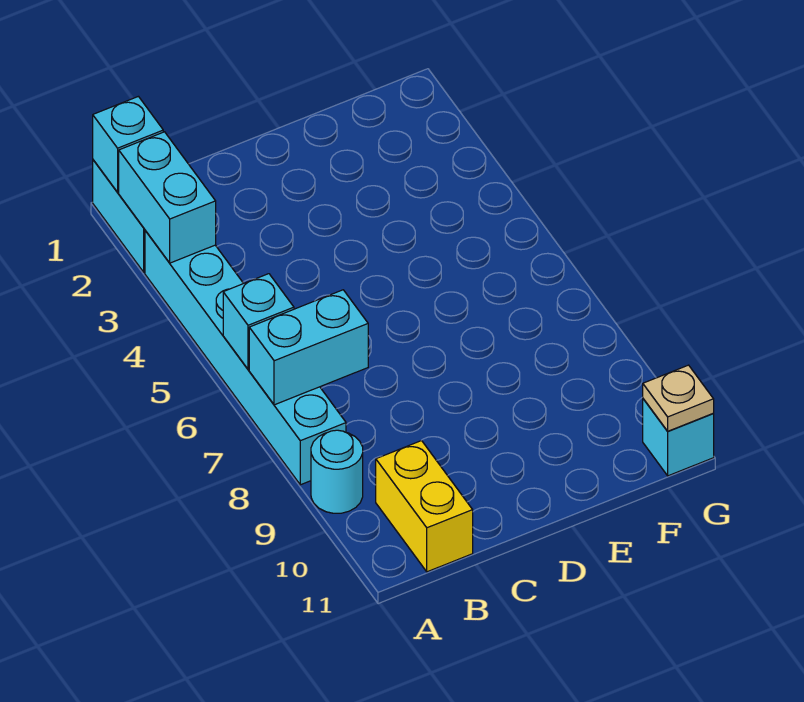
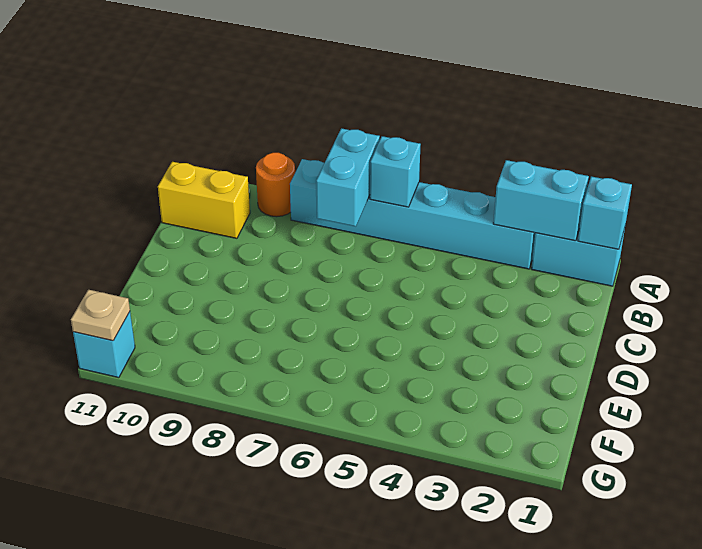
cyan round brick A9 level 1 -> orange round brick A9 level 1

